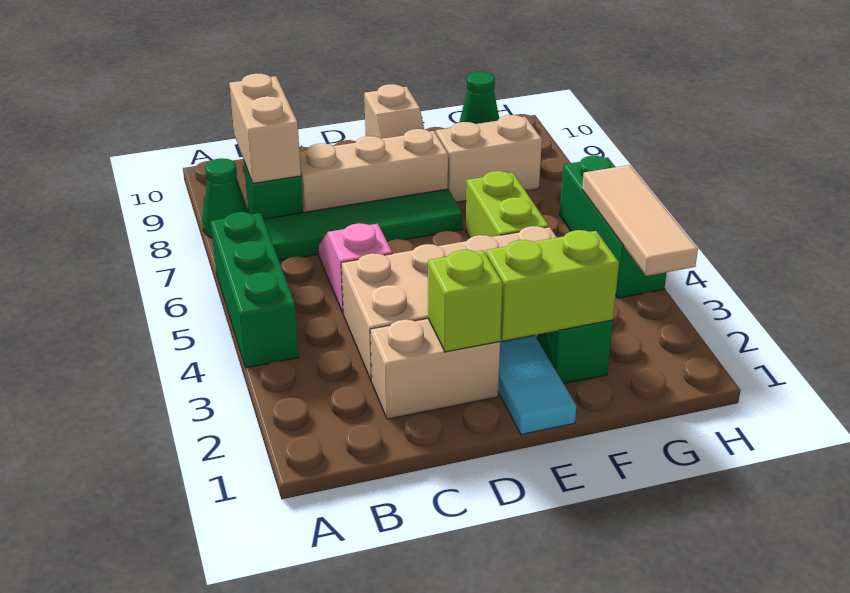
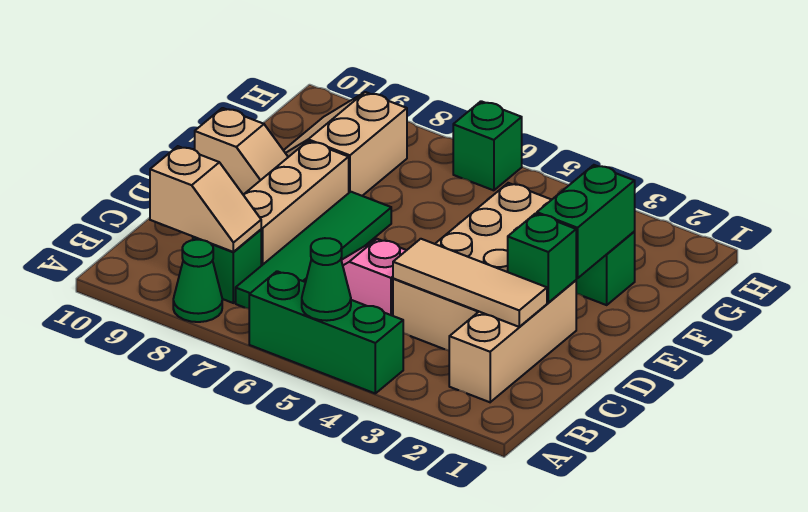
tan brick B8:B9 level 2 -> tan slope B8:B9 level 2 top 9
tan brick C2:D2 level 1 -> tan brick B2:D2 level 1
lime brick D2 level 2 -> green brick D2 level 2
cyan tile E1:E2 level 1 -> none
lime brick E2:F2 level 2 -> green brick E2:F2 level 2
lime brick F5:F6 level 1 -> none
green cone G10 level 1 -> green cone A5 level 2
tan tile H3:H5 level 2 -> tan tile C2:C4 level 2
green brick H4:H6 level 1 -> green brick H6 level 1

